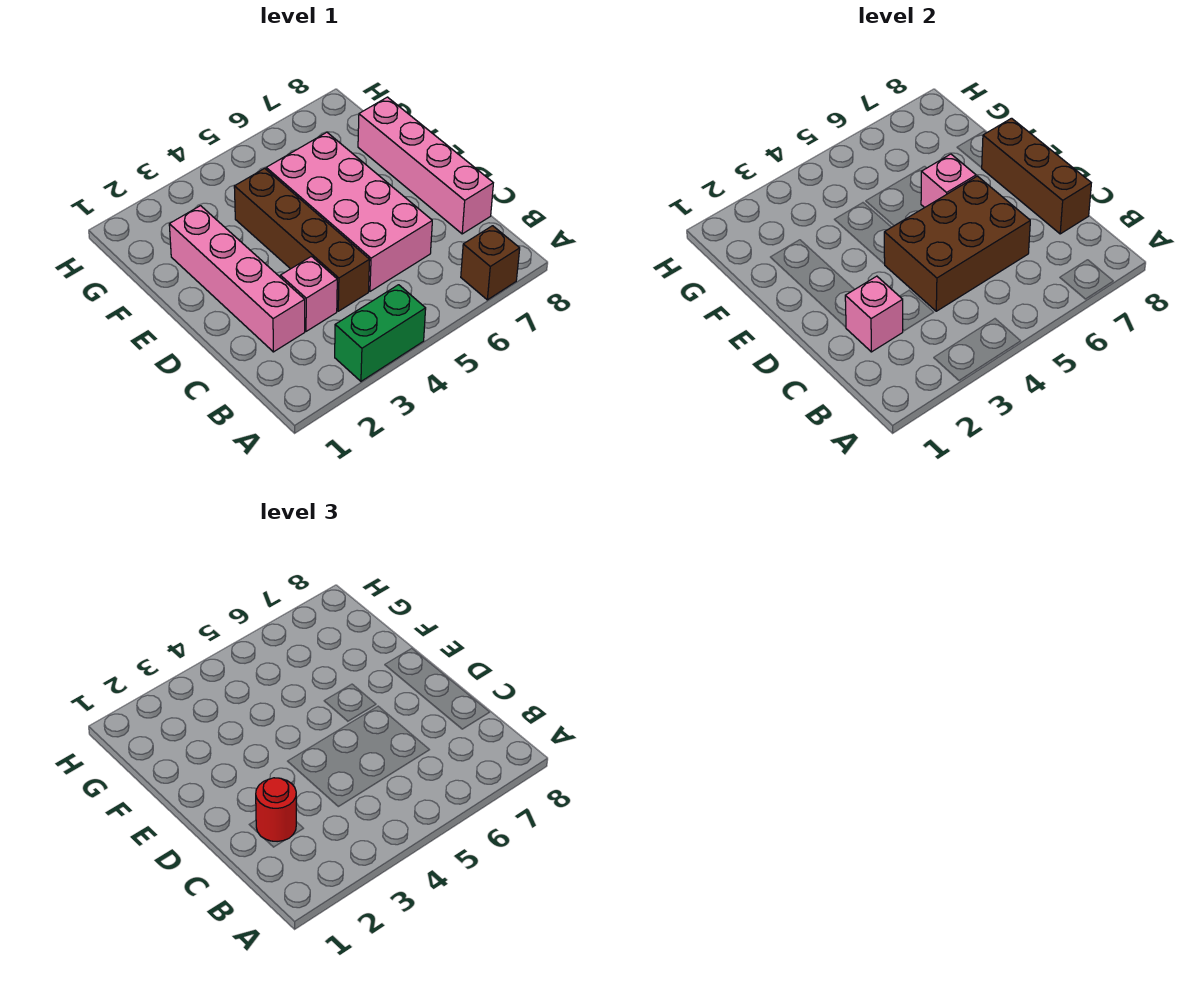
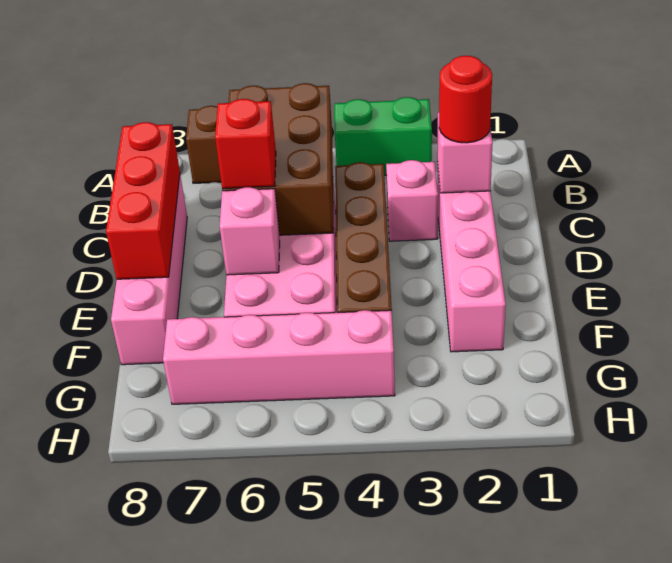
brown brick C4:D6 level 2 -> brown brick B5:D6 level 2
brown brick C8:E8 level 2 -> red brick C8:E8 level 2
none -> red brick D6 level 3
none -> pink brick G4:G7 level 1

